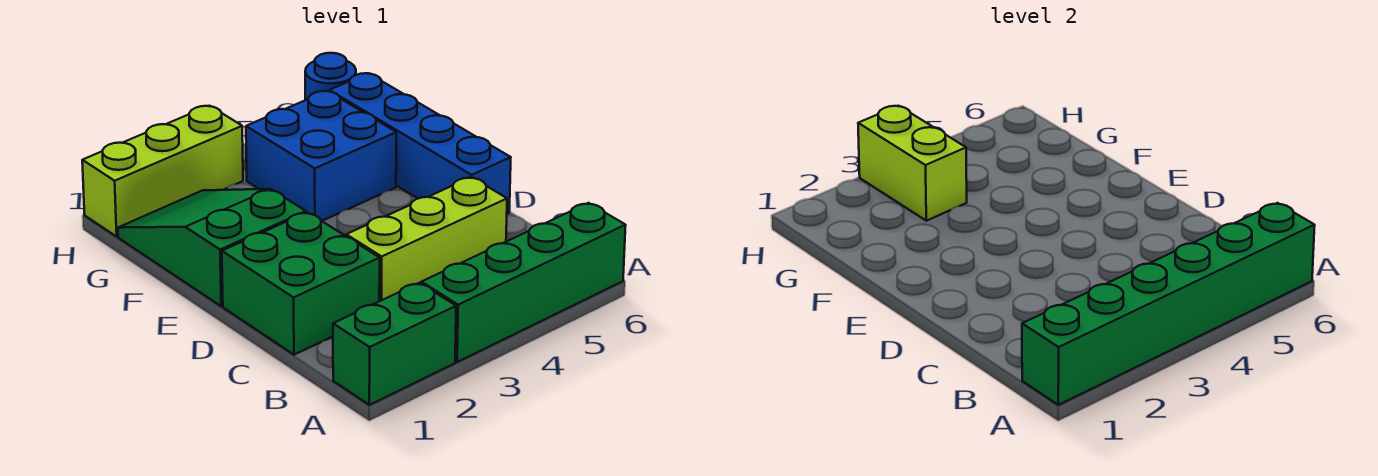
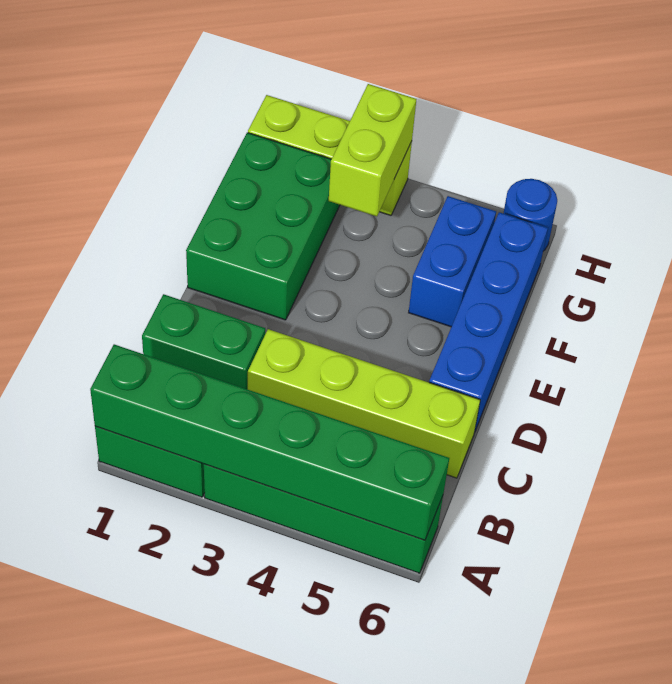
green brick C1:D2 level 1 -> green brick C1:C2 level 1
lime brick C3:C5 level 1 -> lime brick C3:C6 level 1
green slope E1:G2 level 1 top E -> green brick E1:G2 level 1
blue brick F4:G5 level 1 -> blue brick F5:G5 level 1

